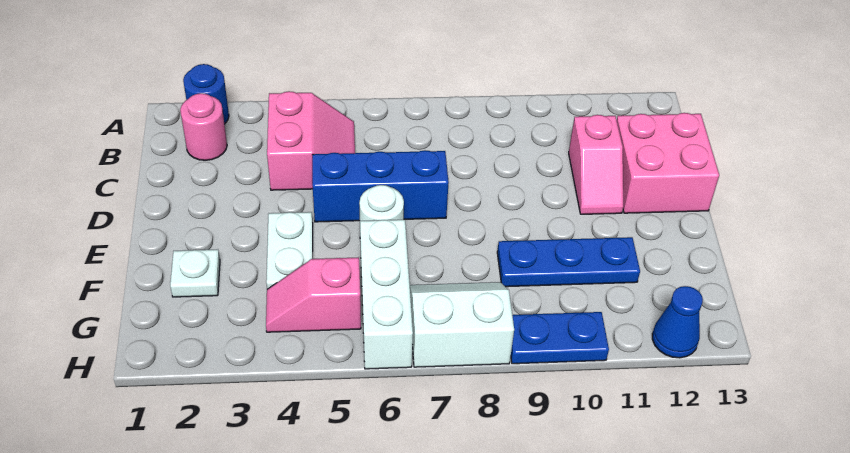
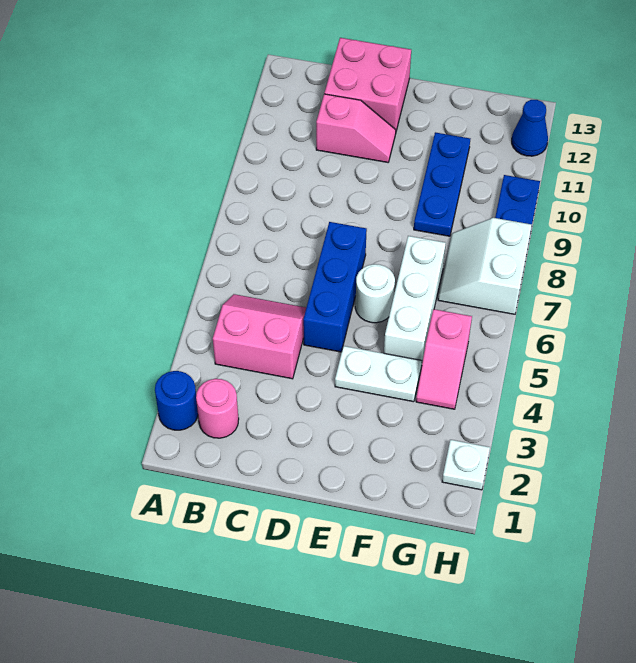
white plate F2 level 1 -> white plate H2 level 1
white brick F6:H6 level 1 -> white brick F5:F7 level 1

